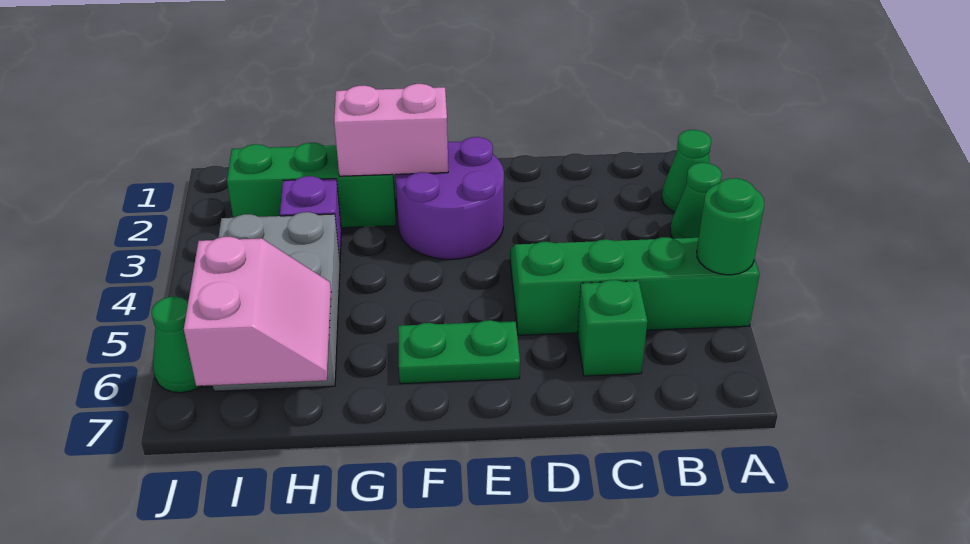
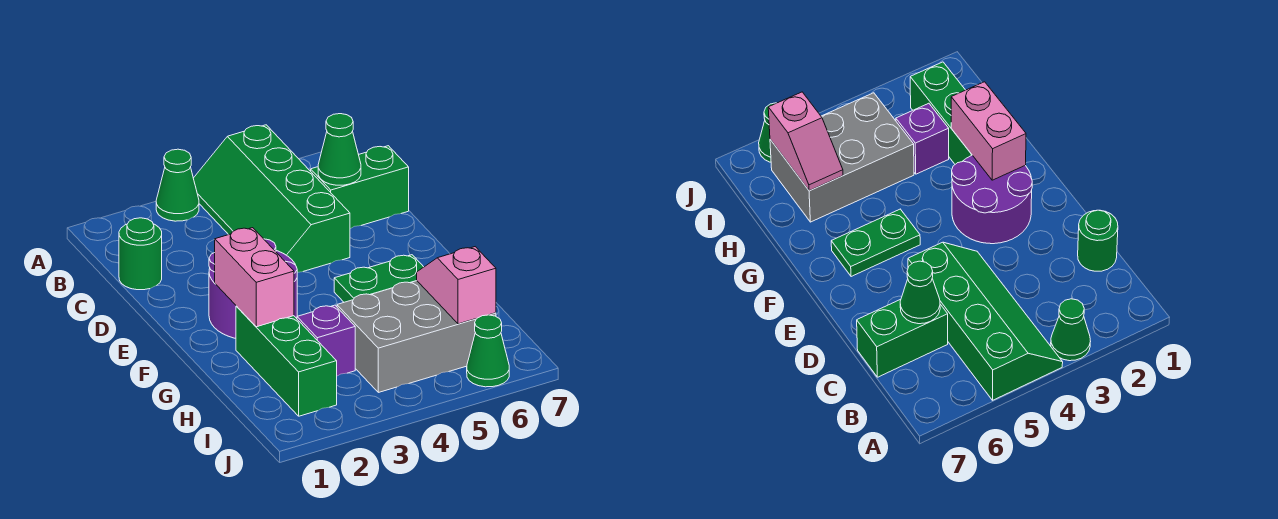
green cone A2 level 1 -> green cone C6 level 2
green round brick A5 level 2 -> green round brick C1 level 1
green brick C6 level 1 -> green brick C6:C7 level 1
green plate E6:F6 level 1 -> green plate F5:F6 level 1
pink slope H6:I7 level 2 top I -> pink slope H6:I6 level 2 top I

